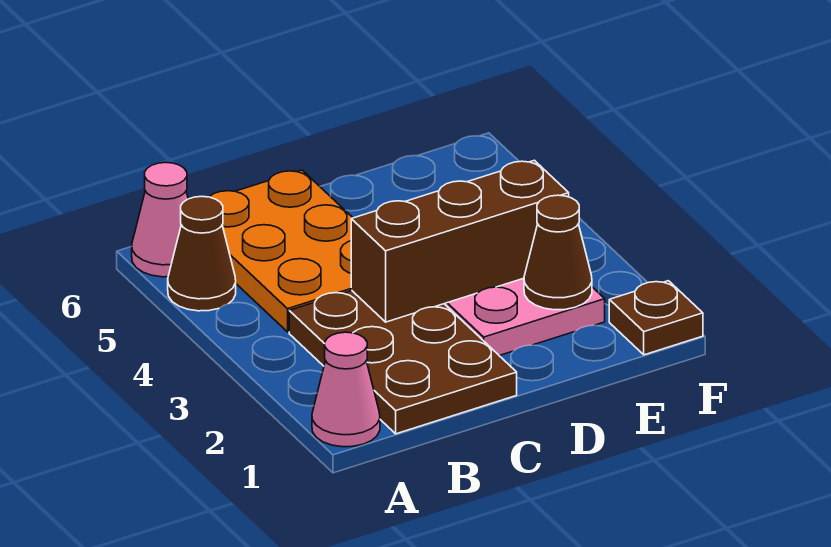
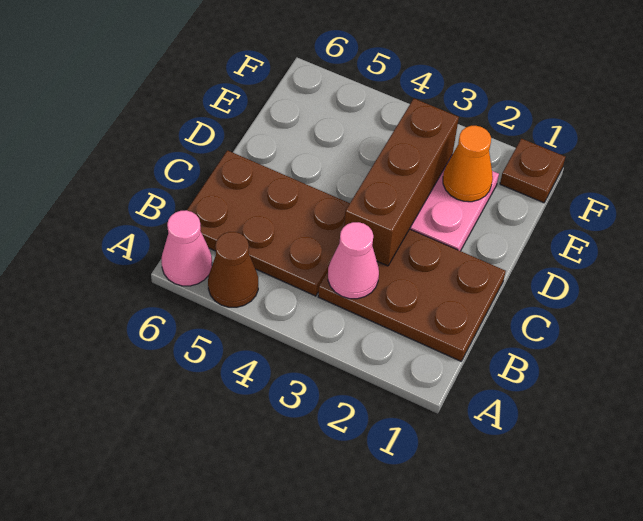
pink cone A1 level 1 -> pink cone B3 level 2
orange plate B4:C6 level 1 -> brown plate B4:C6 level 1
brown cone E2 level 2 -> orange cone E2 level 2

